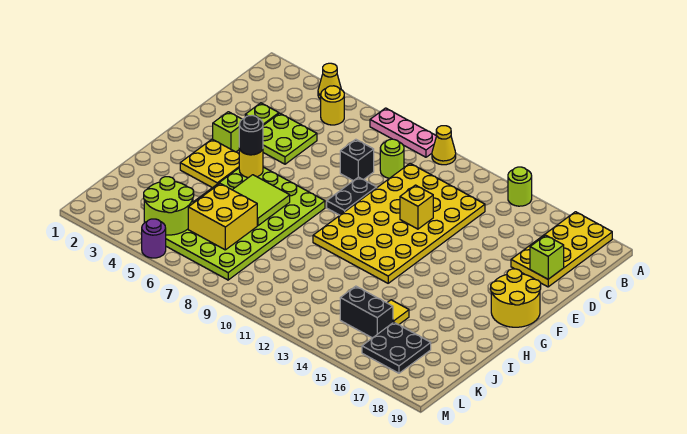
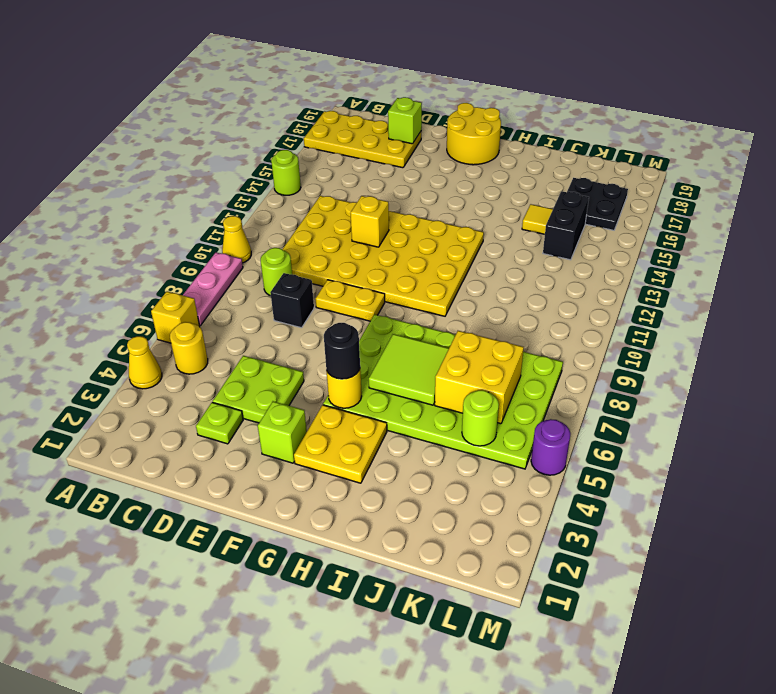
none -> yellow brick A6 level 1
black plate E9:F9 level 1 -> yellow plate E9:F9 level 1
lime round brick K4:L5 level 2 -> lime round brick K5 level 2

